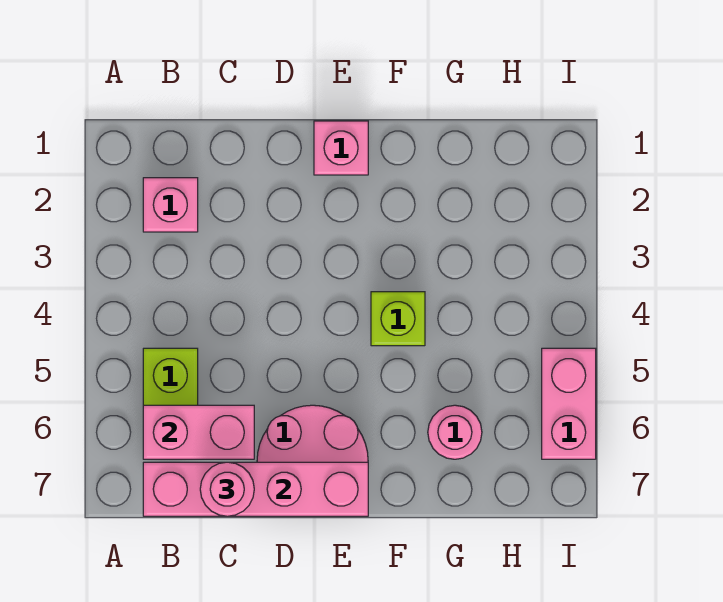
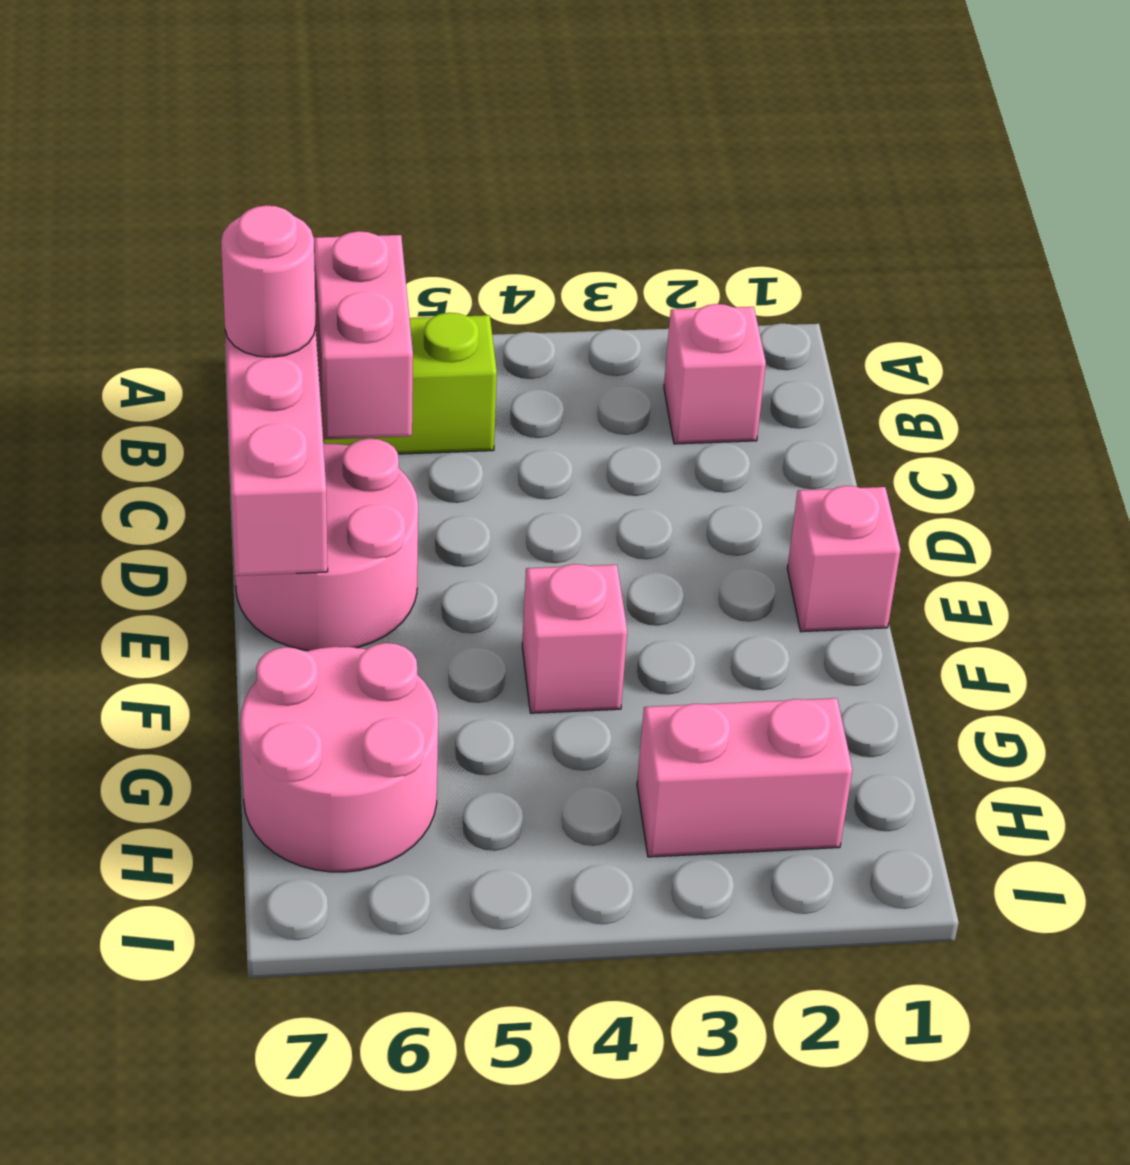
lime brick F4 level 1 -> pink brick F4 level 1
pink round brick G6 level 1 -> pink round brick G6:H7 level 1
pink brick I5:I6 level 1 -> pink brick H2:H3 level 1

